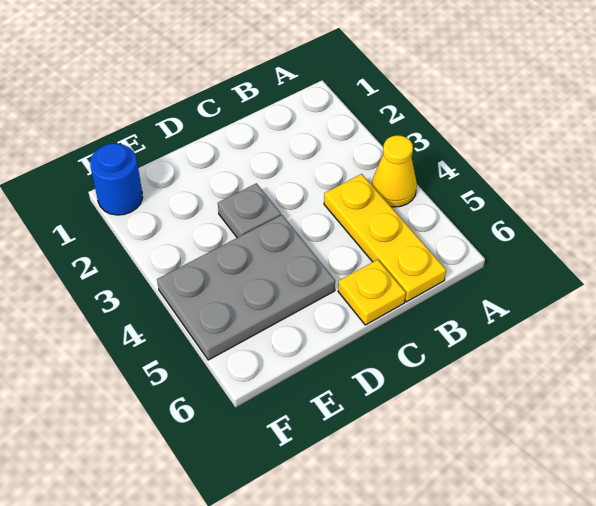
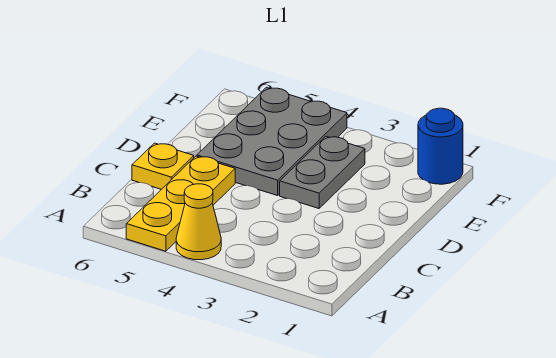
yellow plate B4:B6 level 1 -> yellow plate A5:C5 level 1
grey plate D3 level 1 -> grey plate D3:E3 level 1

